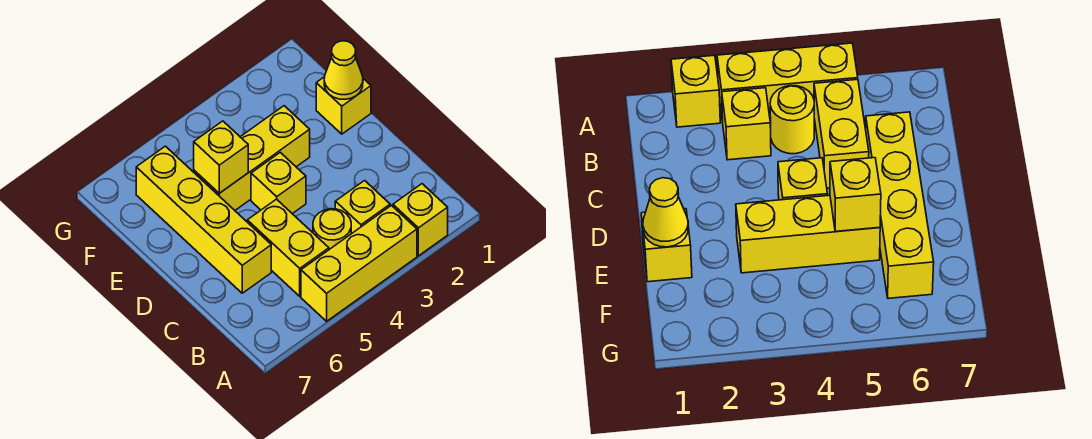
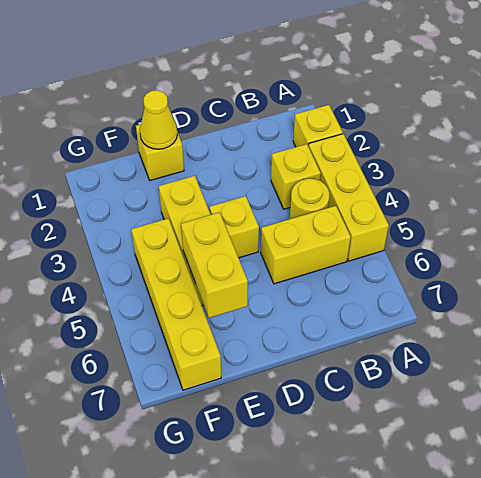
yellow brick C6:F6 level 1 -> yellow brick F4:F7 level 1
yellow brick E5 level 2 -> yellow brick E5:E6 level 2

